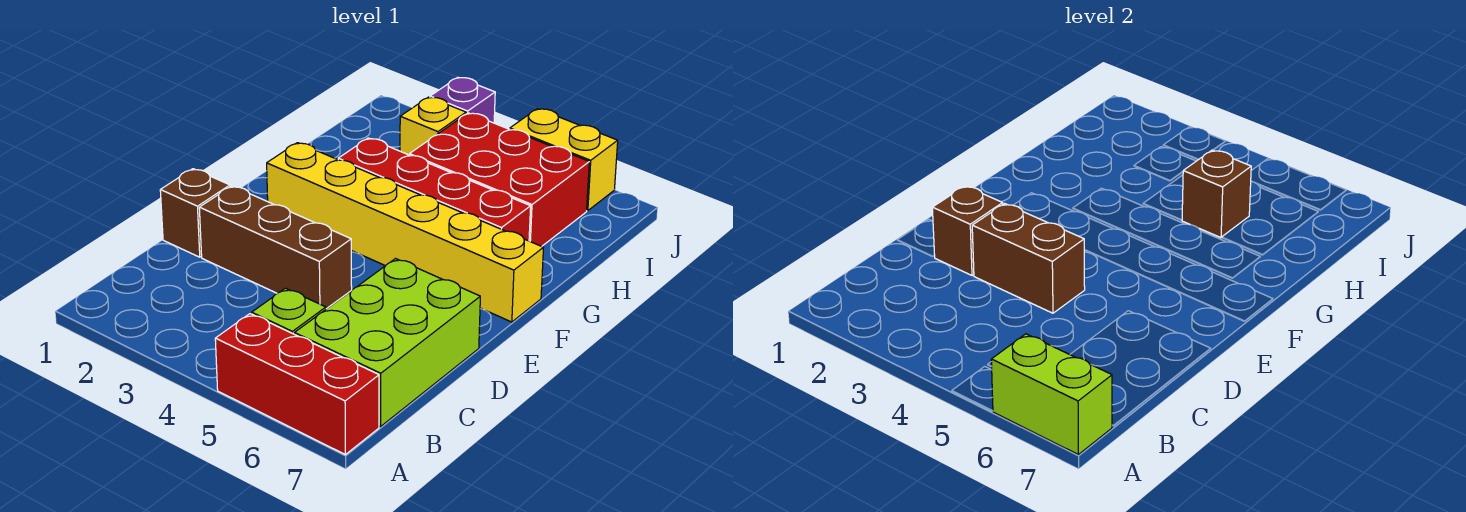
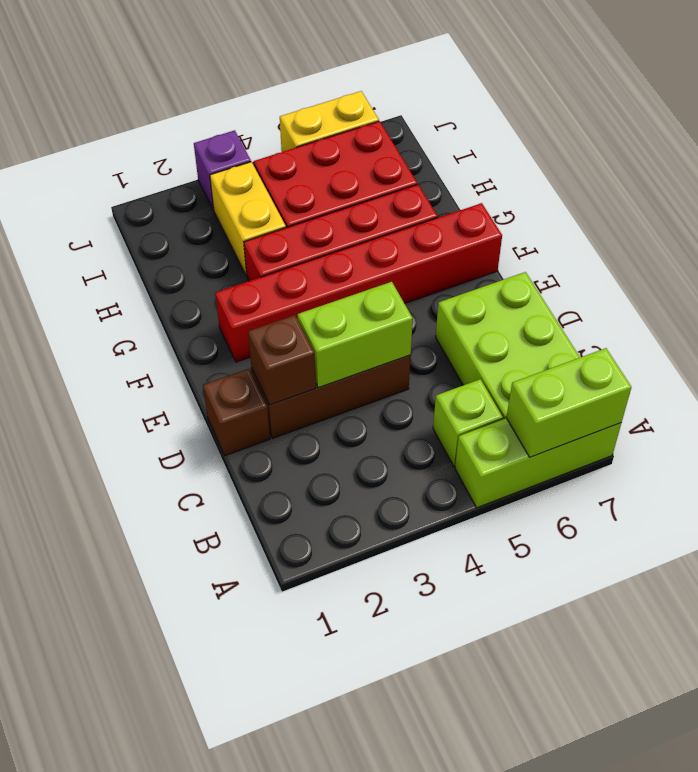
red brick A5:A7 level 1 -> lime brick A5:A7 level 1
brown brick D3:D4 level 2 -> lime brick D3:D4 level 2
yellow brick F2:F7 level 1 -> red brick F2:F7 level 1
brown brick H5 level 2 -> none
yellow brick I3 level 1 -> yellow brick H3:I3 level 1

